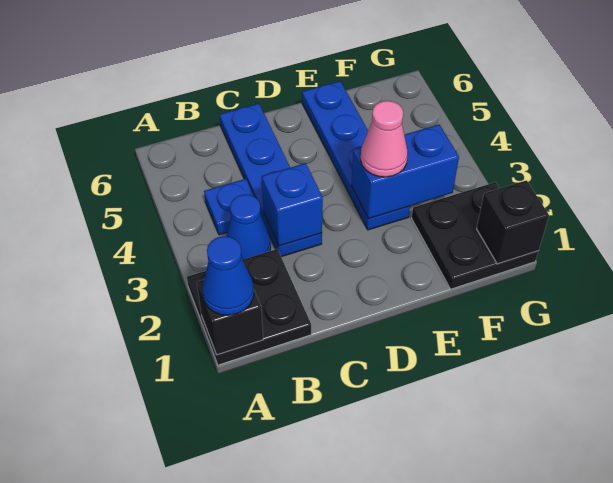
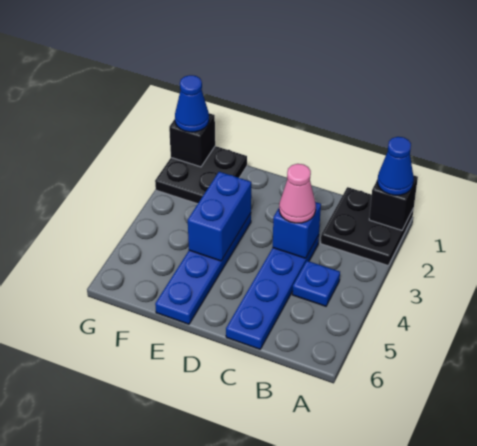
blue cone B3 level 1 -> blue cone G1 level 3
blue brick E3:F3 level 2 -> blue brick E3:E4 level 2
pink cone E3 level 3 -> pink cone C3 level 3

